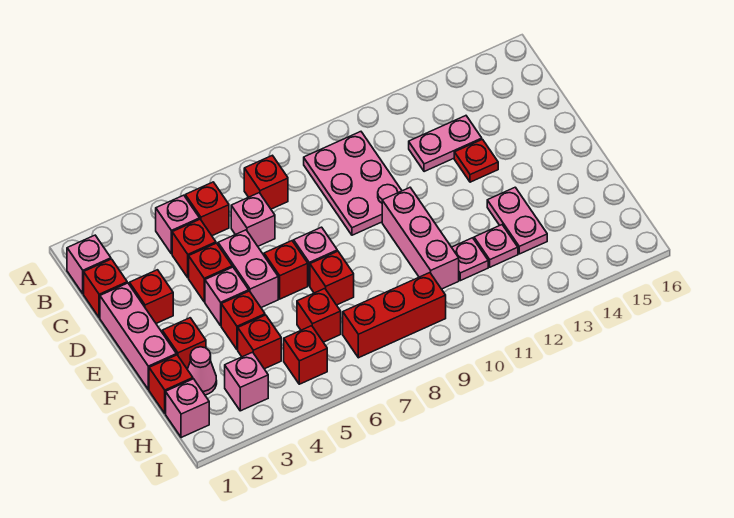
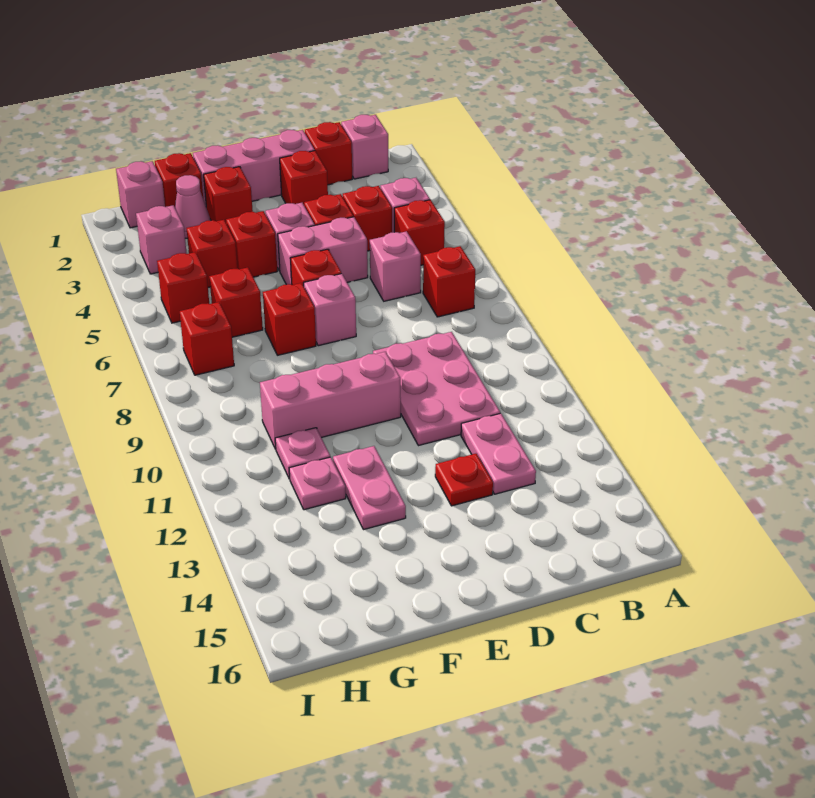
pink plate B9:D10 level 1 -> pink plate C9:D11 level 1
pink plate F13:G13 level 1 -> pink plate F12:F13 level 1
red brick H7:H9 level 1 -> red brick H7 level 1

